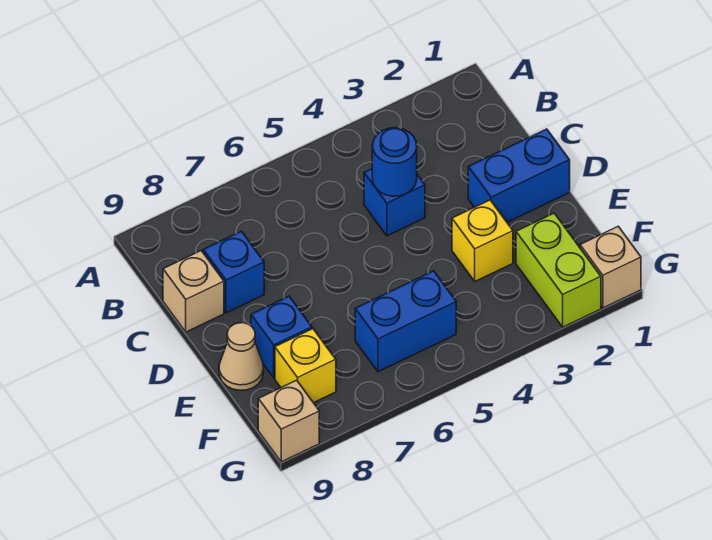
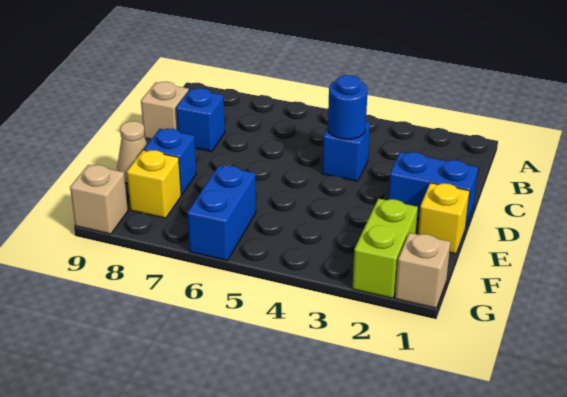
yellow brick E3 level 1 -> yellow brick E1 level 1
blue brick F5:F6 level 1 -> blue brick F6:G6 level 1

